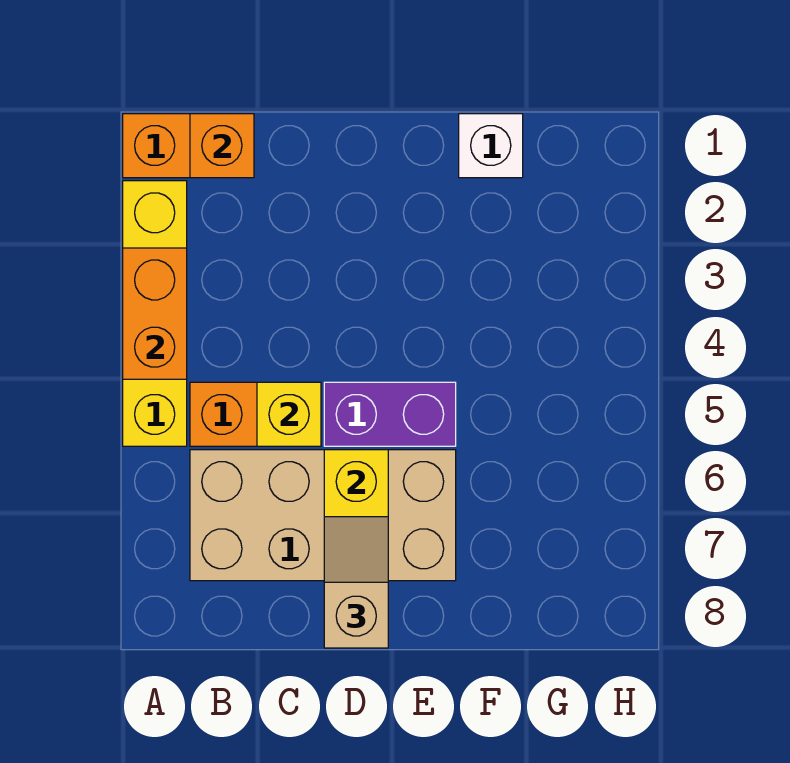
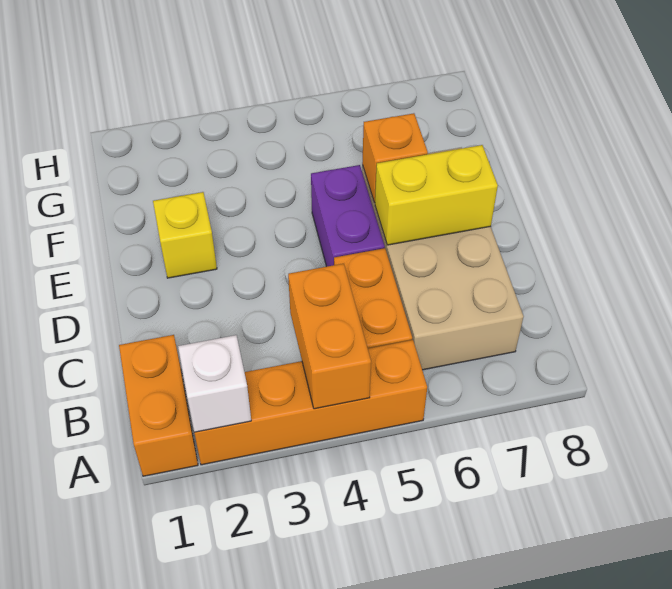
yellow brick A2:A5 level 1 -> orange brick A2:A5 level 1
orange brick A3:A4 level 2 -> orange brick A4:B4 level 2
orange brick B1 level 2 -> orange brick E6 level 2
yellow brick C5 level 2 -> yellow brick E2 level 1
tan slope D7:D8 level 3 top 8 -> none
white brick F1 level 1 -> white brick A2 level 2

